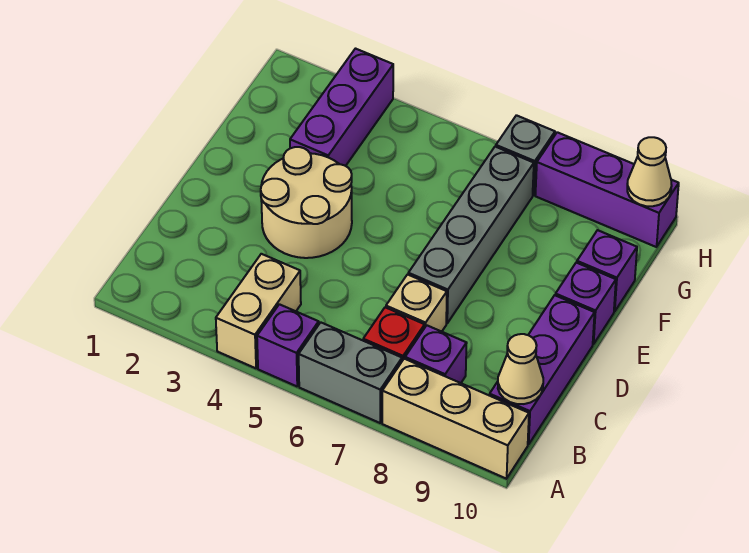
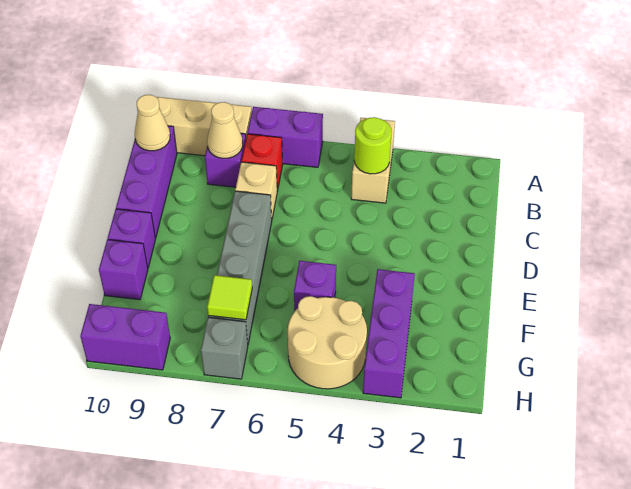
purple brick A5 level 1 -> purple brick F5 level 1
grey brick A6:A7 level 1 -> purple brick A6:A7 level 1
none -> lime round brick B4 level 2
tan round brick D3:E4 level 1 -> tan round brick G4:H5 level 1
none -> lime tile G7 level 2
purple brick H8:H10 level 1 -> purple brick H9:H10 level 1
tan cone H10 level 2 -> tan cone B8 level 2

